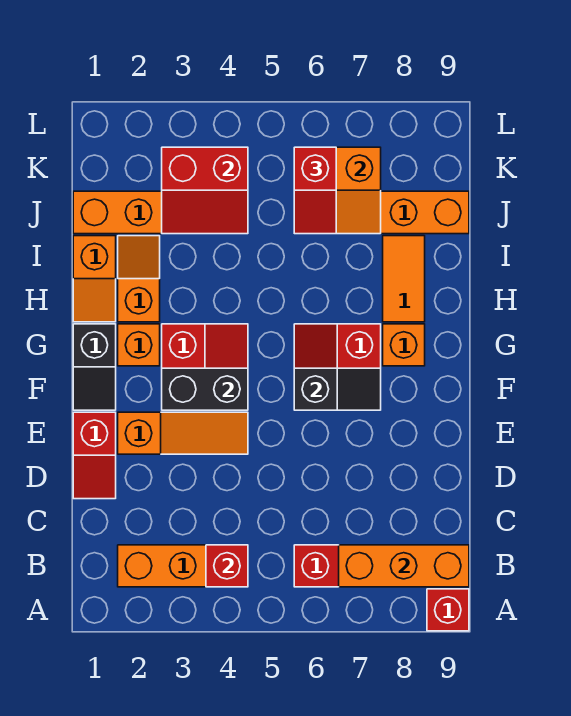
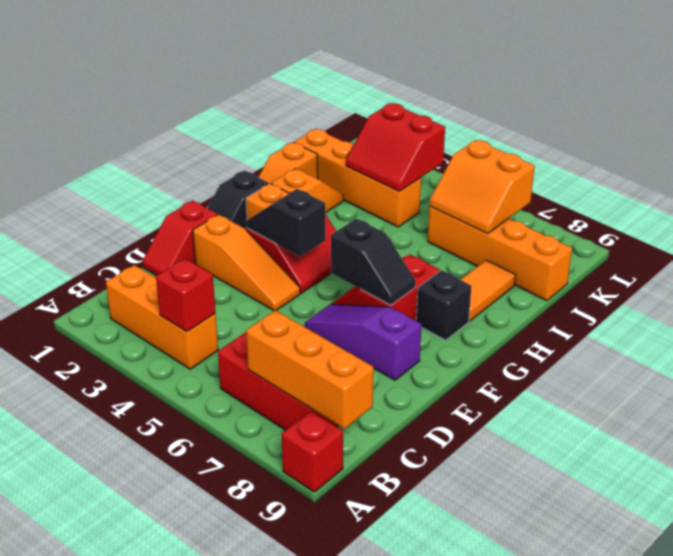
none -> purple slope E6:E8 level 1 top 8
black brick F3:F4 level 2 -> black slope F3:F4 level 2 top 4
orange brick G8 level 1 -> black brick G8 level 1
red slope J6:K6 level 3 top K -> none

